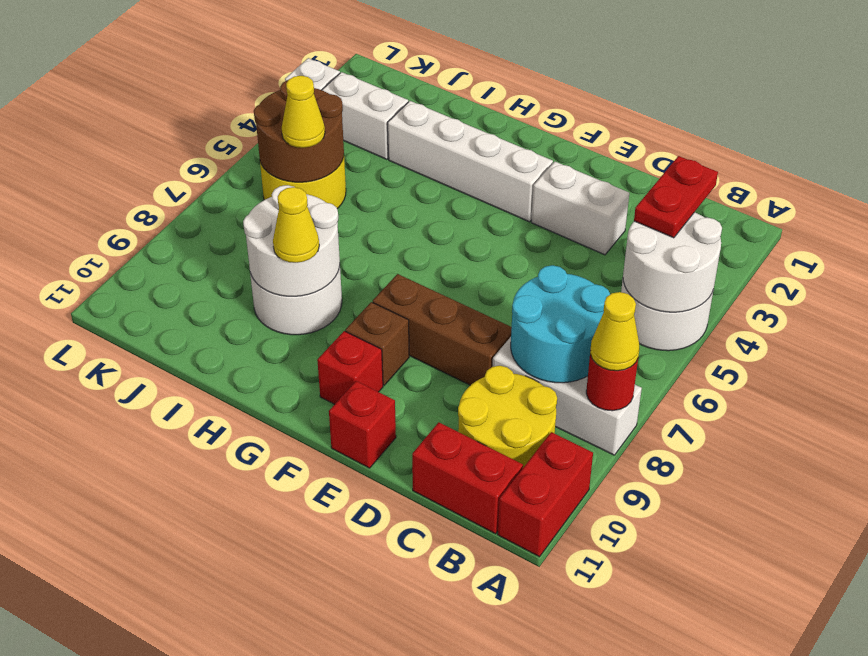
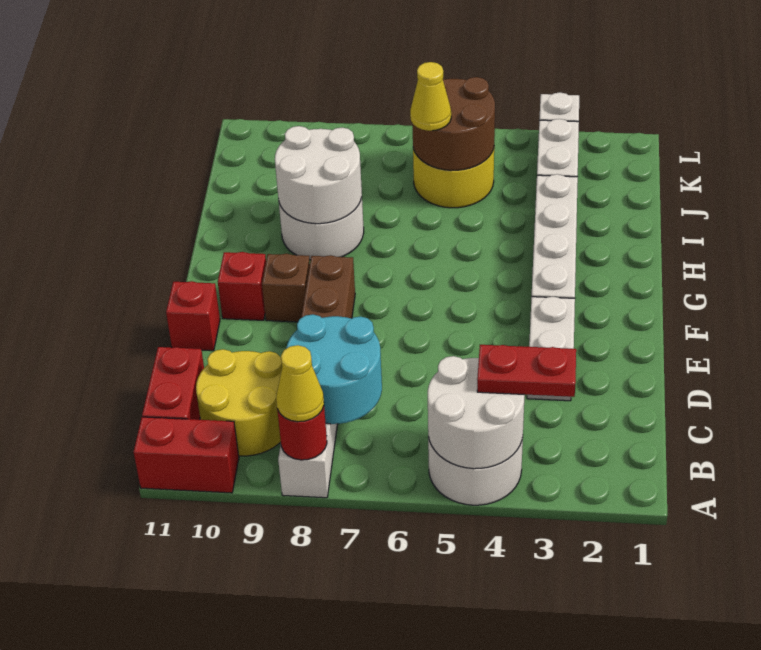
yellow cone H9 level 3 -> none

